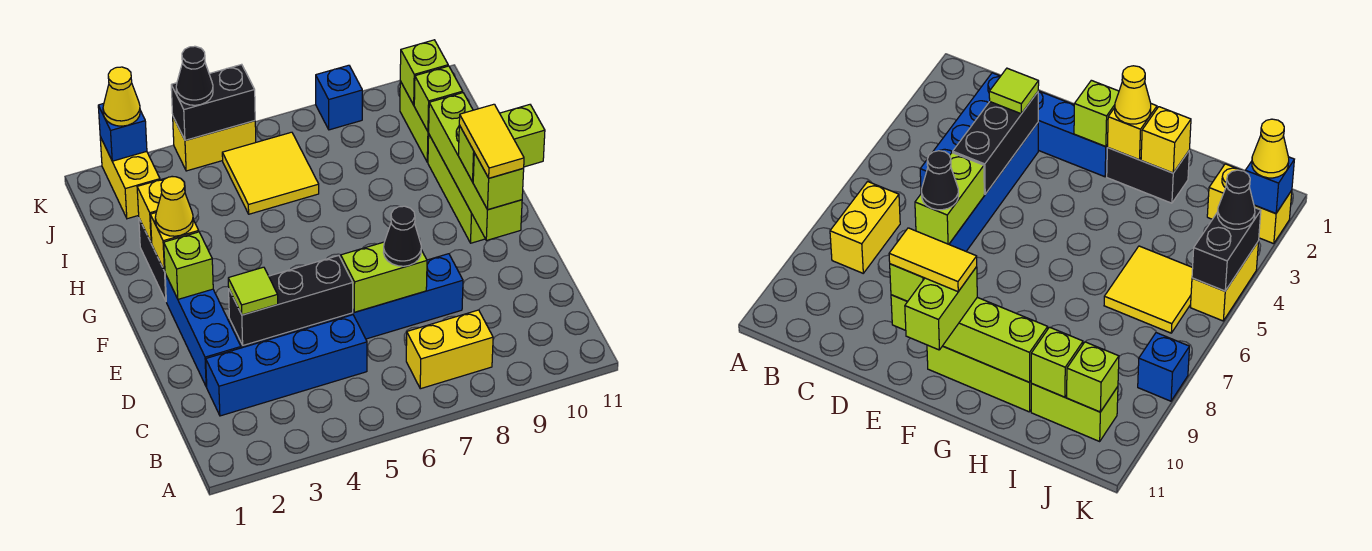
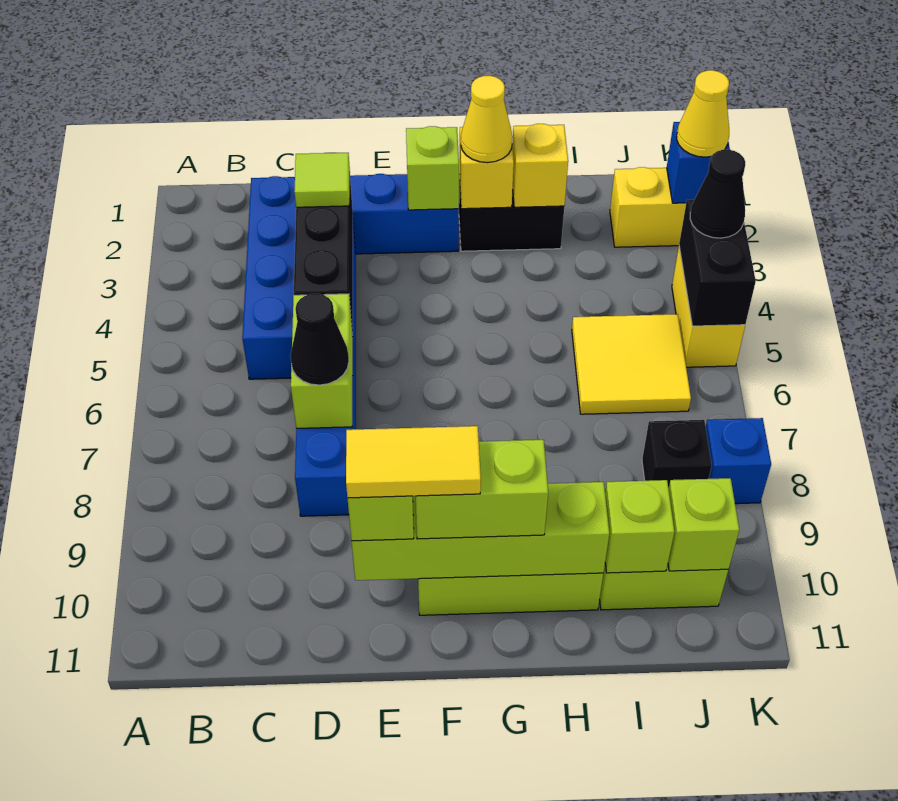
yellow brick B7:B8 level 1 -> none
lime brick F10:F11 level 3 -> lime brick F10:G10 level 3
none -> black brick J8 level 1

